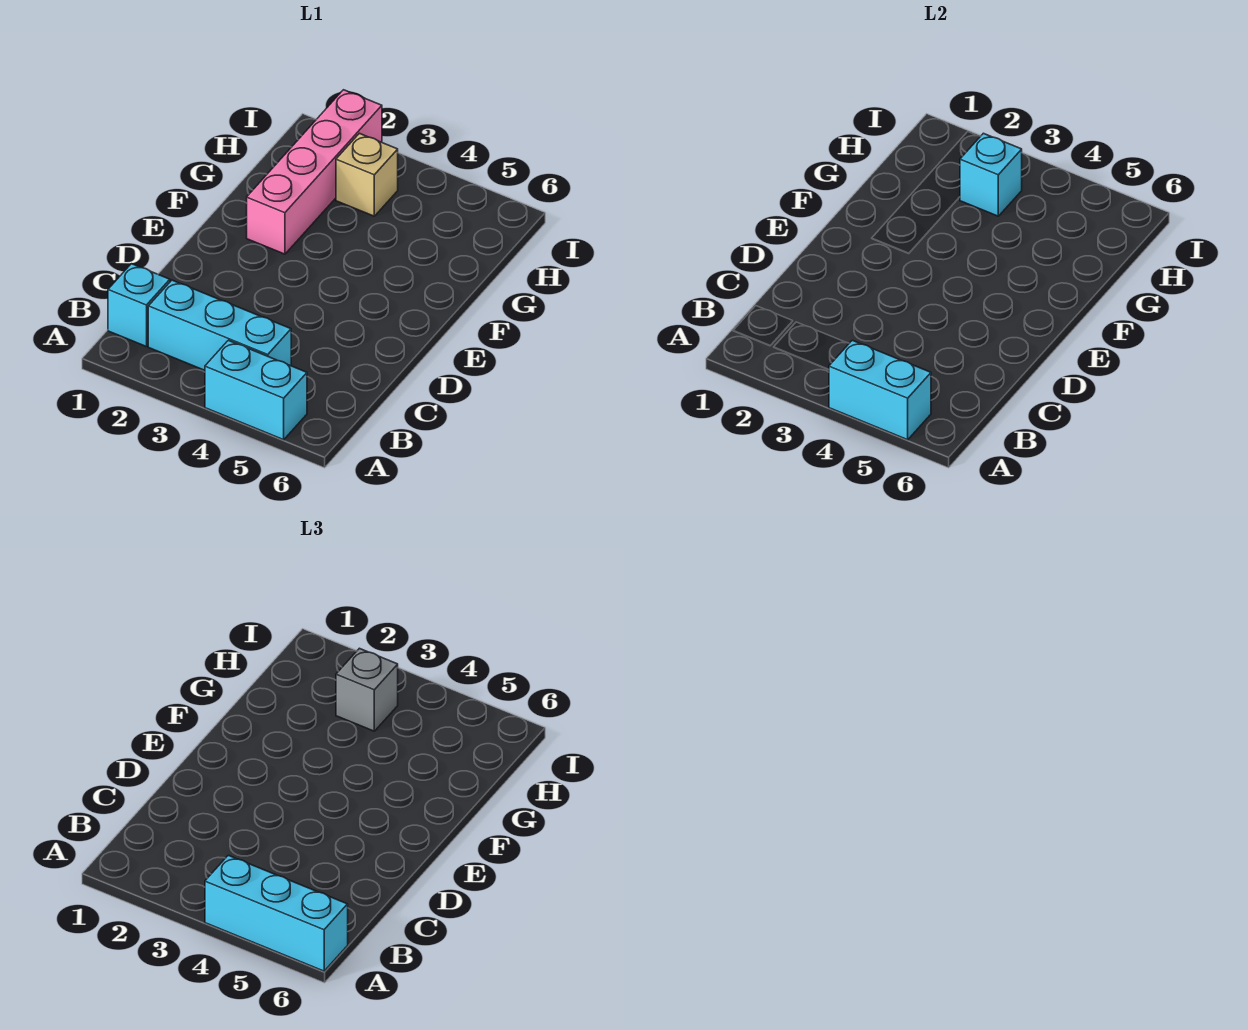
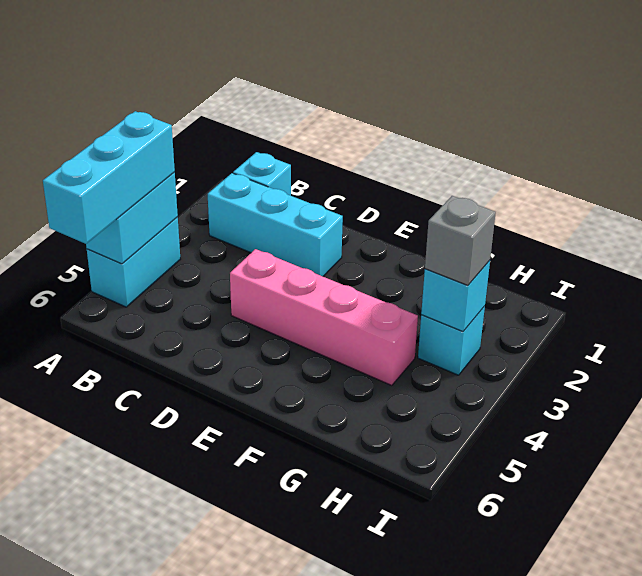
cyan brick B2:B4 level 1 -> cyan brick B2:D2 level 1
pink brick F2:I2 level 1 -> pink brick D4:G4 level 1
tan brick H3 level 1 -> cyan brick H3 level 1

